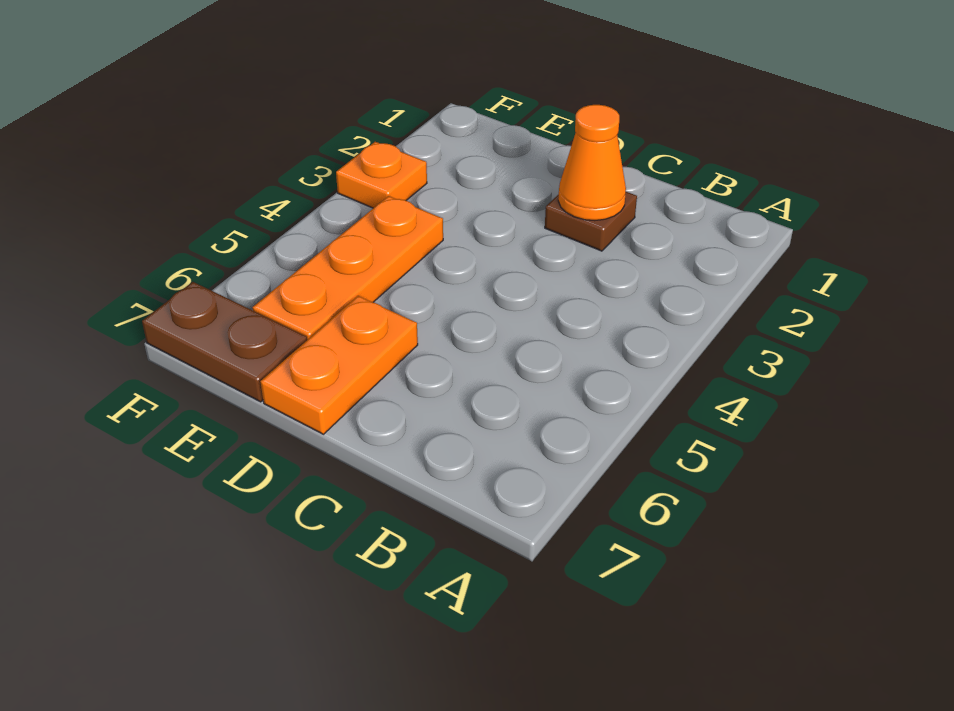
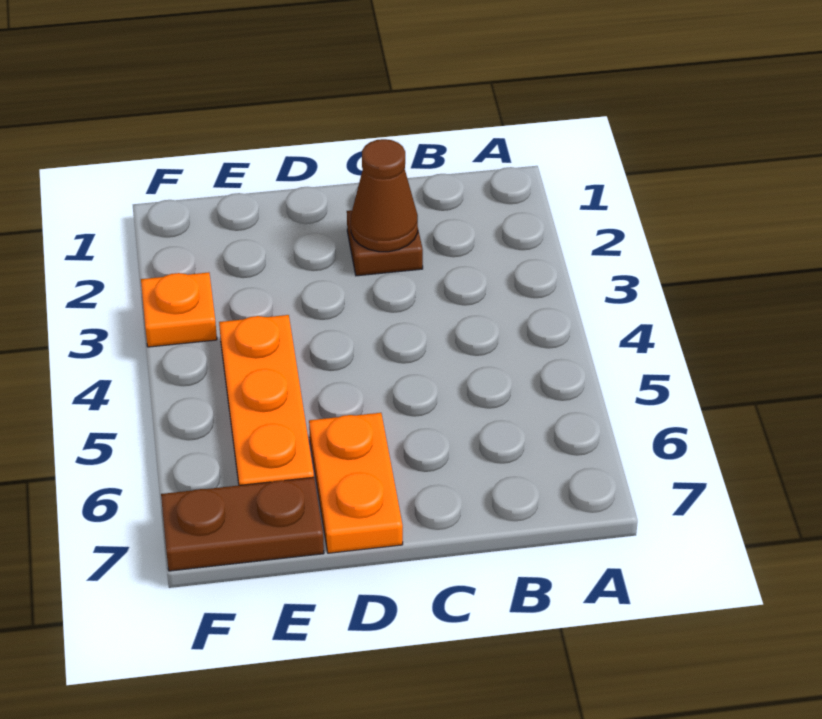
orange cone C2 level 2 -> brown cone C2 level 2

